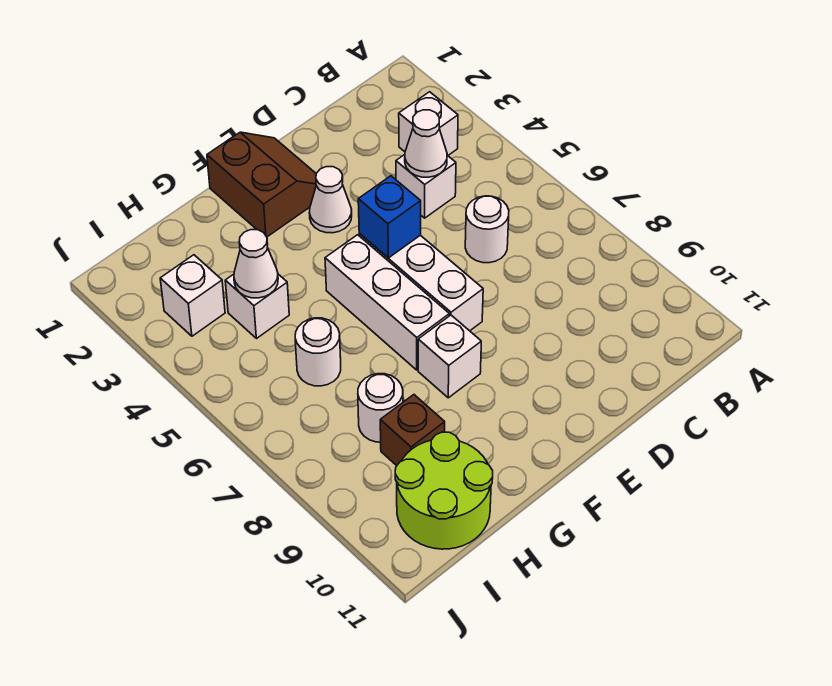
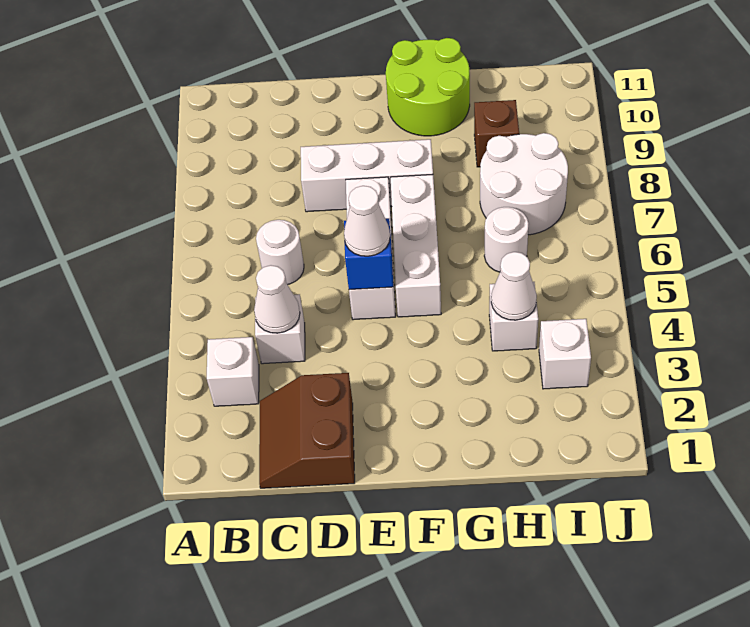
brown slope E1:F2 level 1 top F -> brown slope C1:D2 level 1 top D
white cone E3 level 1 -> white cone E5 level 3
white brick F8 level 1 -> white brick D8:F8 level 1
white round brick H8 level 1 -> white round brick H7:I8 level 1
lime round brick H10:I11 level 1 -> lime round brick F10:G11 level 1

